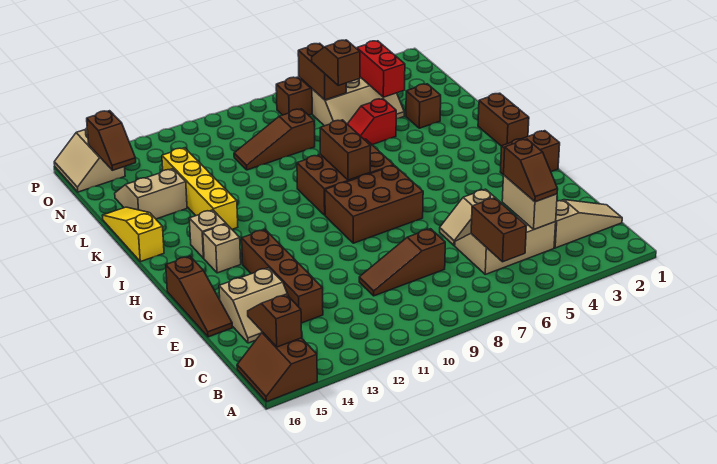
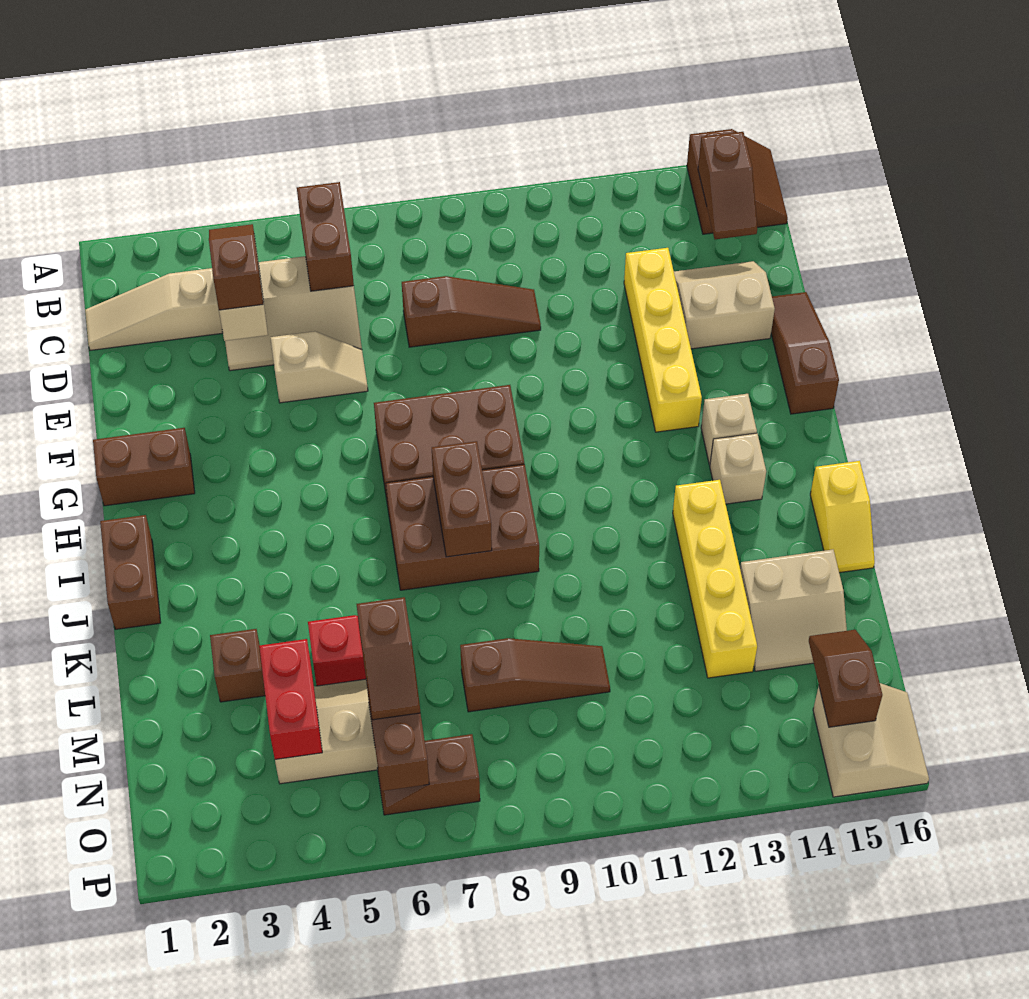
brown brick D13:G13 level 1 -> yellow brick D13:G13 level 1
yellow slope J16:L16 level 1 top J -> yellow slope J16:K16 level 1 top J

